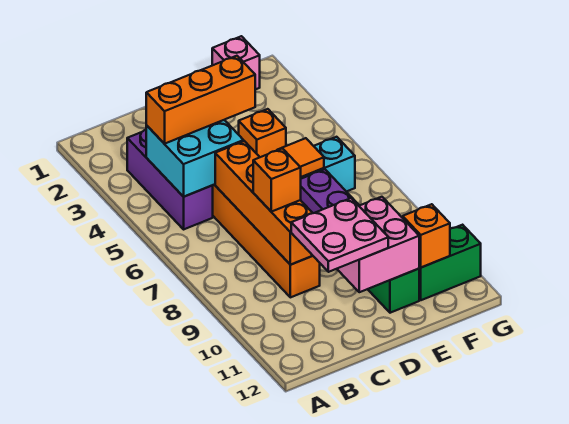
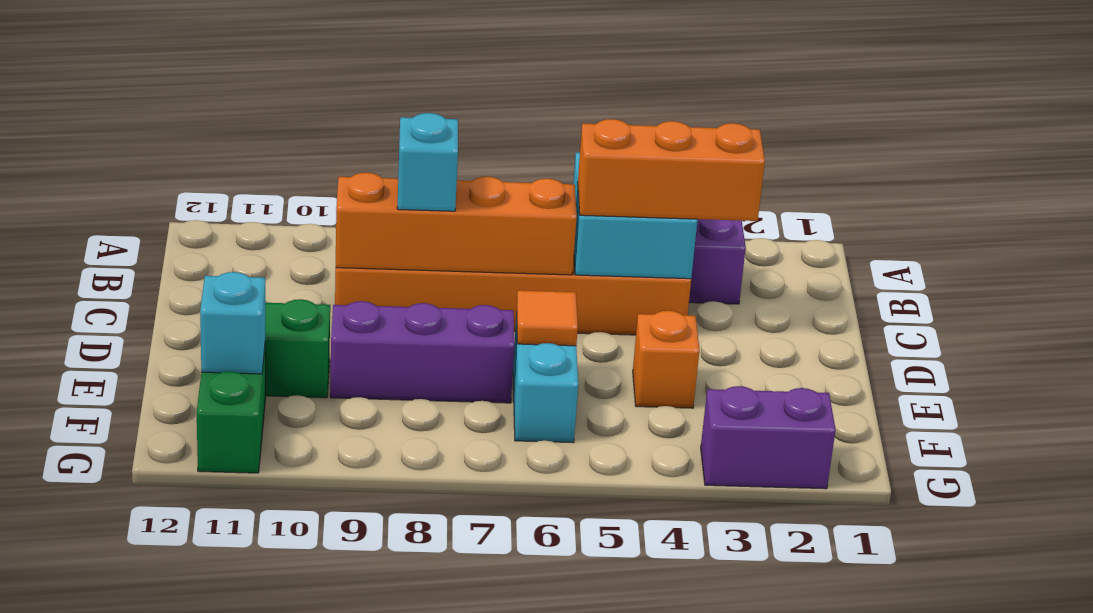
orange brick B4:D4 level 3 -> orange brick C3:C5 level 3
orange brick C8 level 3 -> cyan brick C8 level 3
pink plate C10:D11 level 3 -> none
pink brick D10:E11 level 2 -> none
pink brick F1 level 1 -> none
orange brick F11 level 2 -> cyan brick F11 level 2
none -> purple brick G2:G3 level 1

